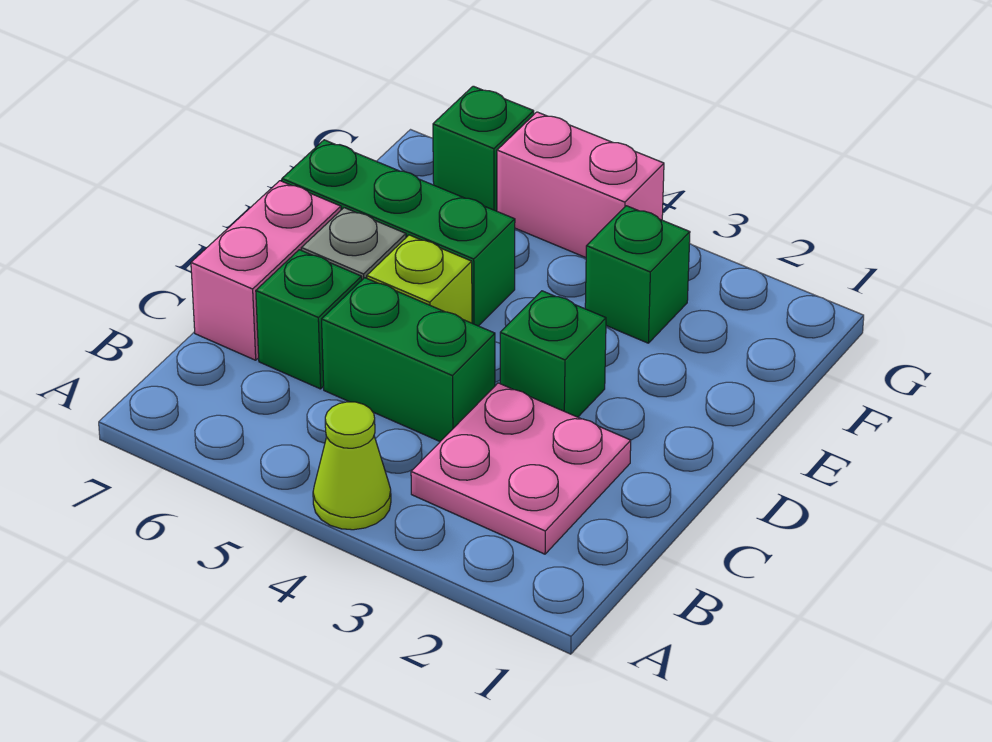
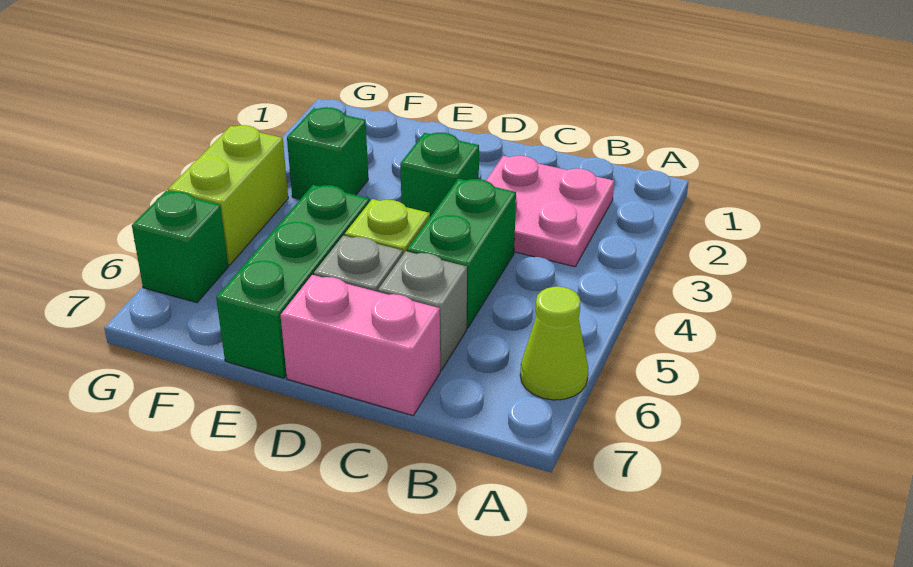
lime cone A4 level 1 -> lime cone A6 level 1
green brick C6 level 1 -> grey brick C6 level 1
pink brick G4:G5 level 1 -> lime brick G4:G5 level 1

